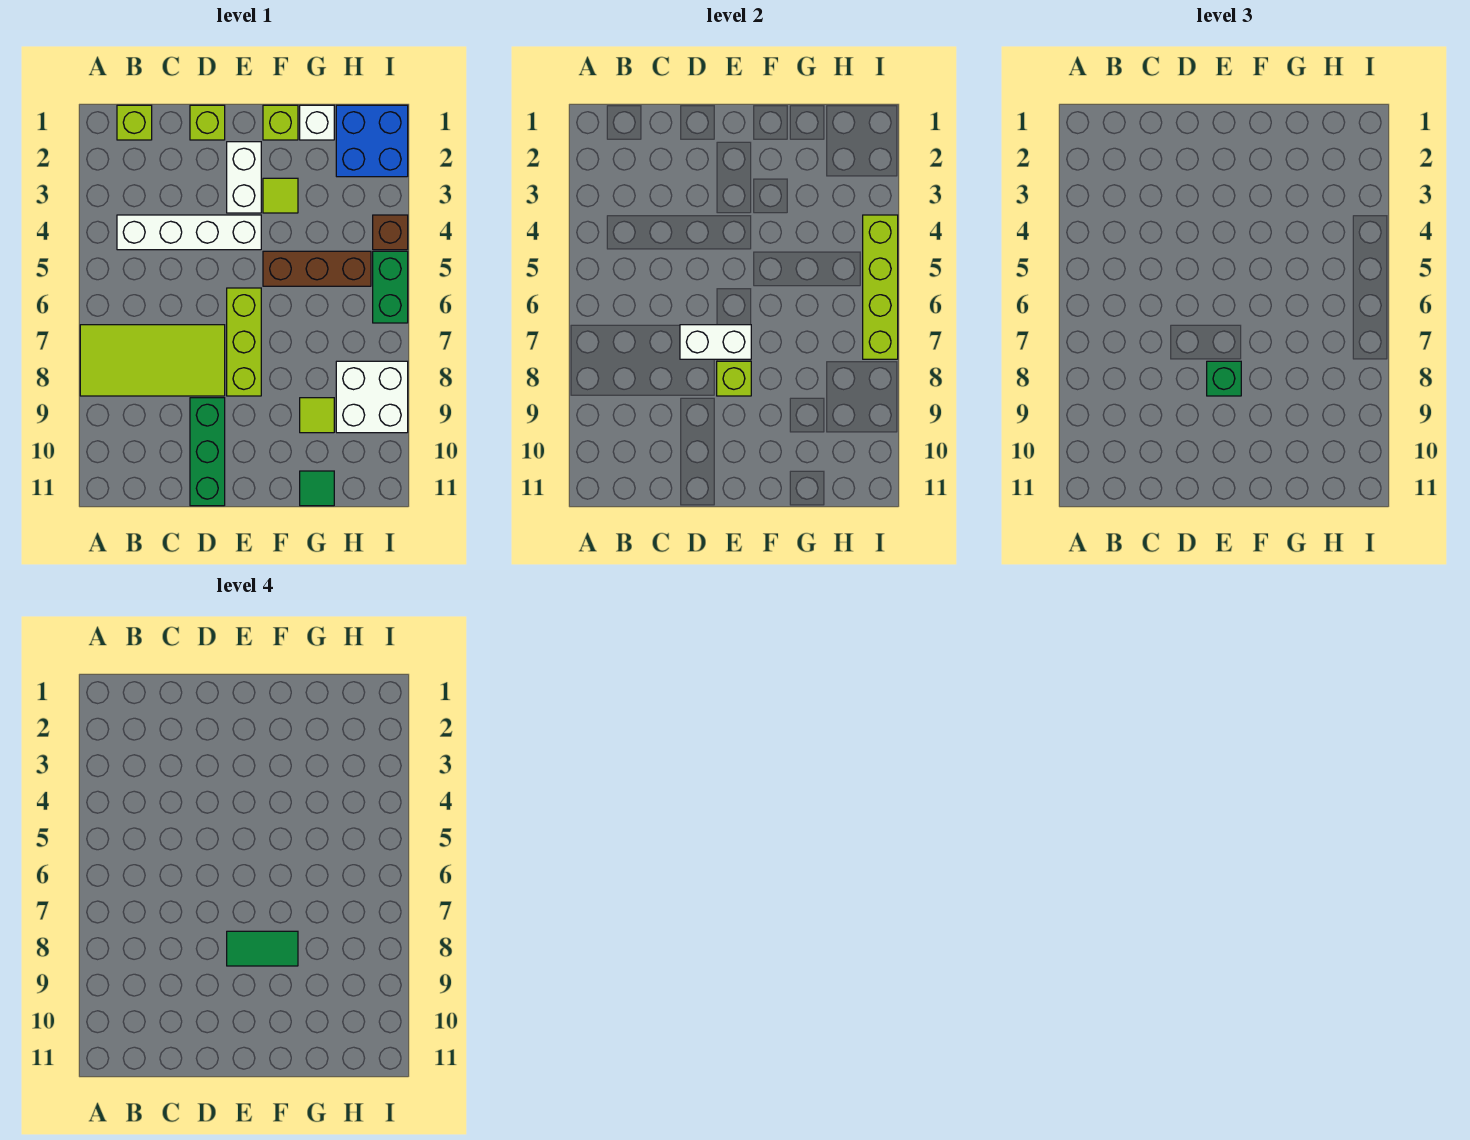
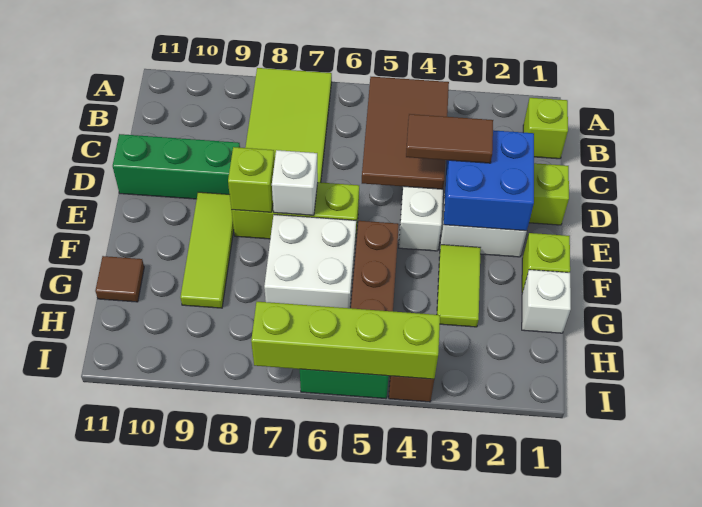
none -> brown tile B4:D5 level 2
none -> brown tile D3:D4 level 3
white brick D7:E7 level 2 -> white brick E7 level 2
green brick E8 level 3 -> none
green tile E8:F8 level 4 -> none
lime tile F3 level 1 -> lime tile F3:G3 level 1
lime tile G9 level 1 -> lime tile E9:G9 level 1
green tile G11 level 1 -> brown tile G11 level 1
blue brick H1:I2 level 1 -> blue brick D2:E3 level 2
white brick H8:I9 level 1 -> white brick F6:G7 level 1

